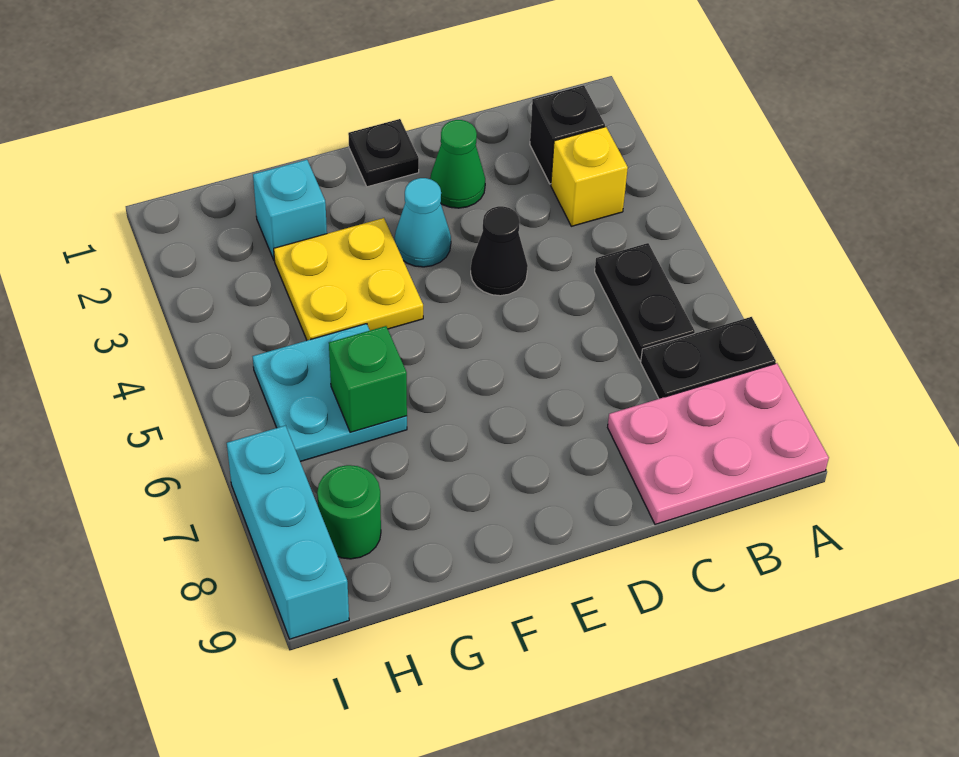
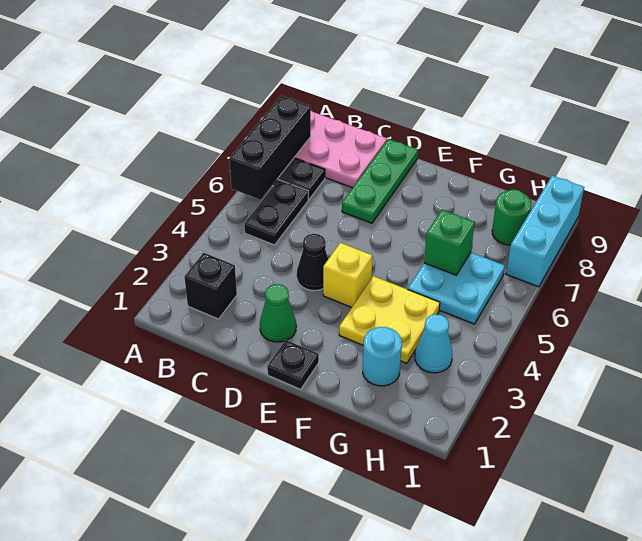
none -> black brick A6:A8 level 2
yellow brick B3 level 1 -> yellow brick E4 level 1
none -> green plate D7:D9 level 1
cyan cone E3 level 1 -> cyan cone H3 level 1
cyan brick G2 level 1 -> cyan round brick G2 level 1

